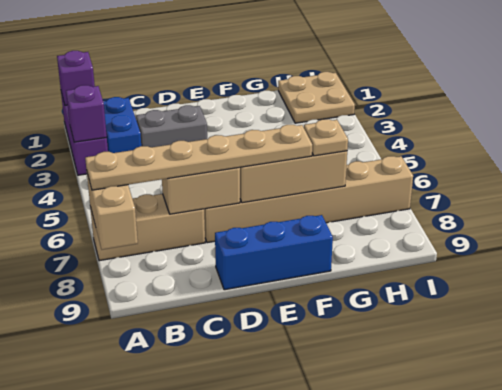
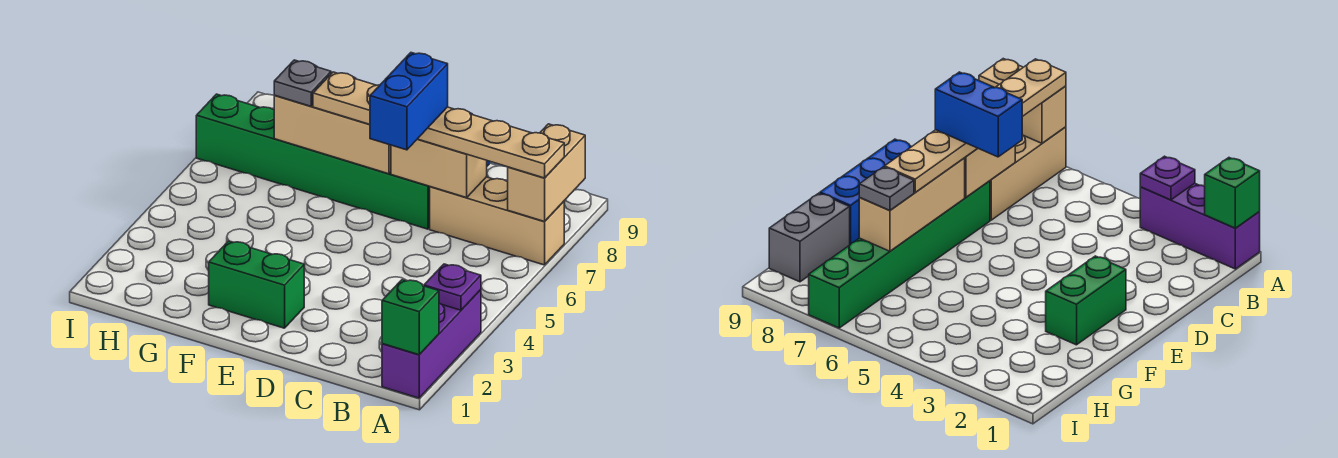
purple brick A1 level 2 -> green brick A1 level 2
purple brick A3 level 2 -> purple plate A3 level 2
blue brick B2:B3 level 1 -> blue brick D6:D7 level 4
grey brick C3:D3 level 1 -> grey brick G9:H9 level 1
tan brick D7:I7 level 1 -> green brick D7:I7 level 1
none -> green brick E2:F2 level 1
tan plate G7 level 3 -> grey plate G7 level 3
tan plate H1:I2 level 1 -> none

